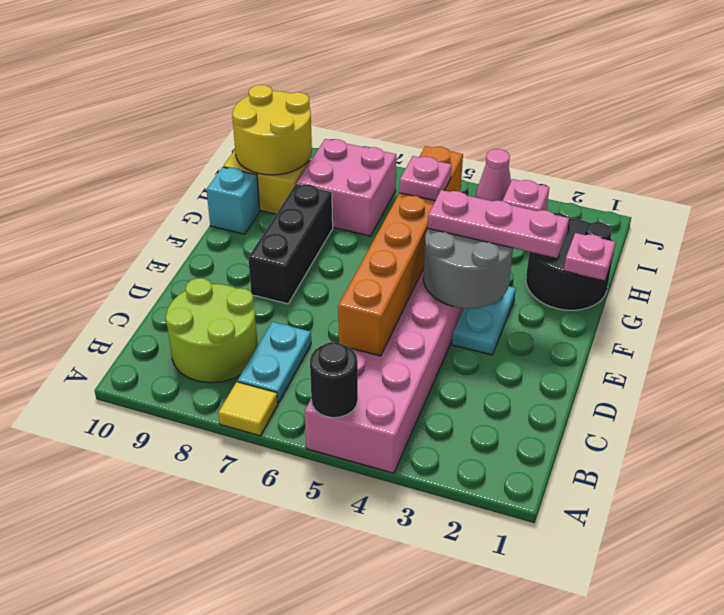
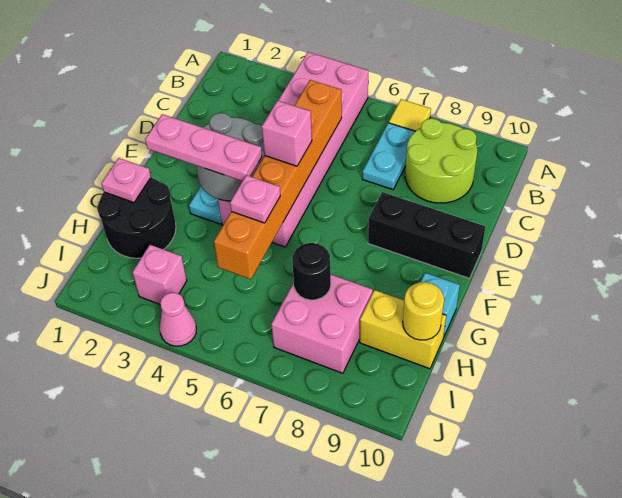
black round brick A5 level 2 -> black round brick H7 level 2
none -> pink brick E5 level 3
black brick E8:G8 level 1 -> black brick E8:E10 level 1
yellow round brick H9:I10 level 2 -> yellow round brick H10 level 2

